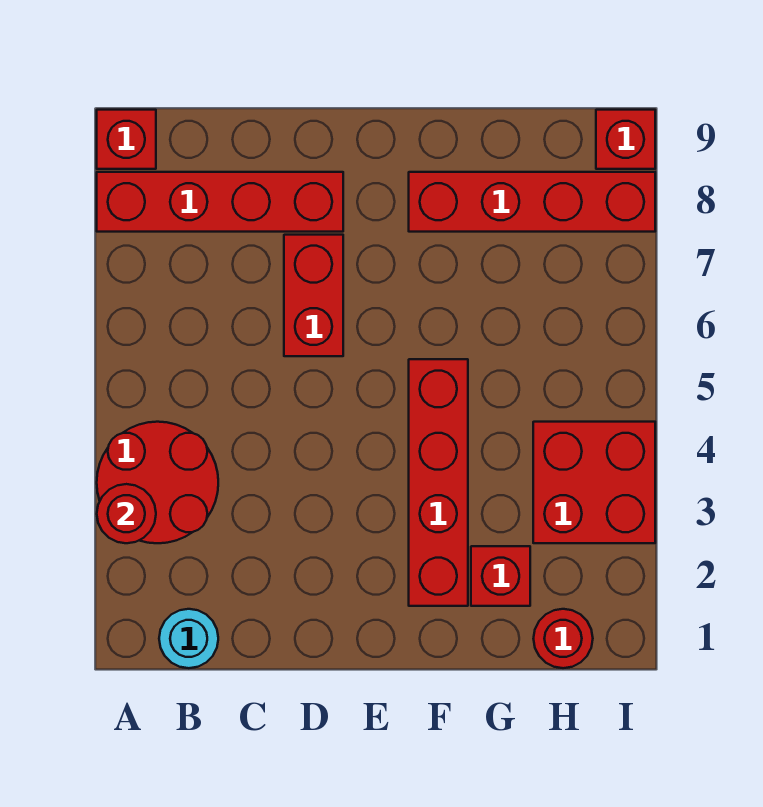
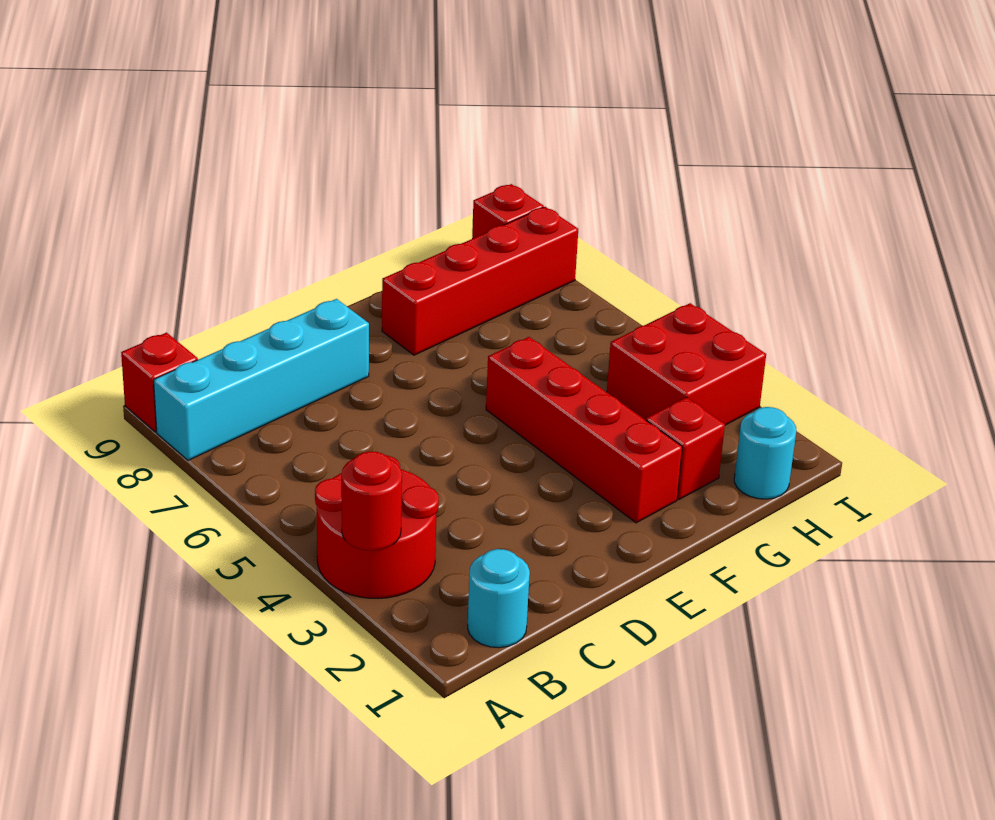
red brick A8:D8 level 1 -> cyan brick A8:D8 level 1
red brick D6:D7 level 1 -> none
red round brick H1 level 1 -> cyan round brick H1 level 1

